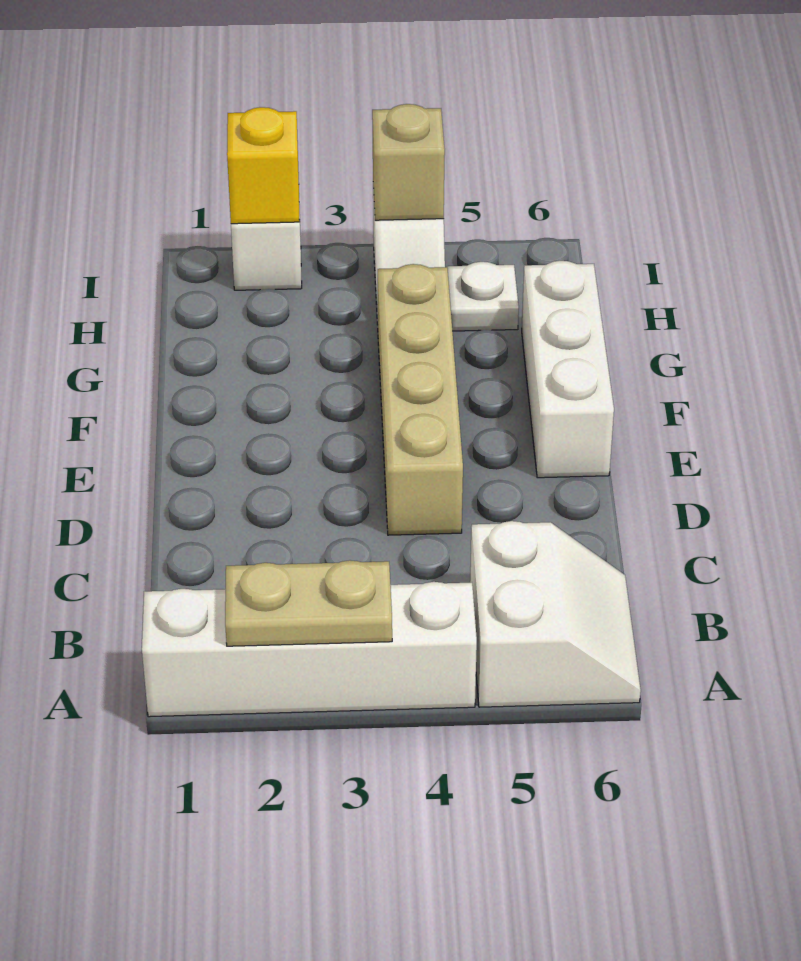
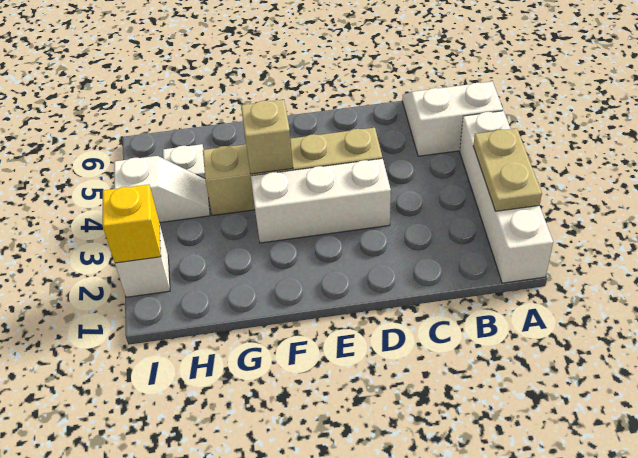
white brick E6:G6 level 1 -> white brick D3:F3 level 1
tan brick I4 level 2 -> tan brick F4 level 2

